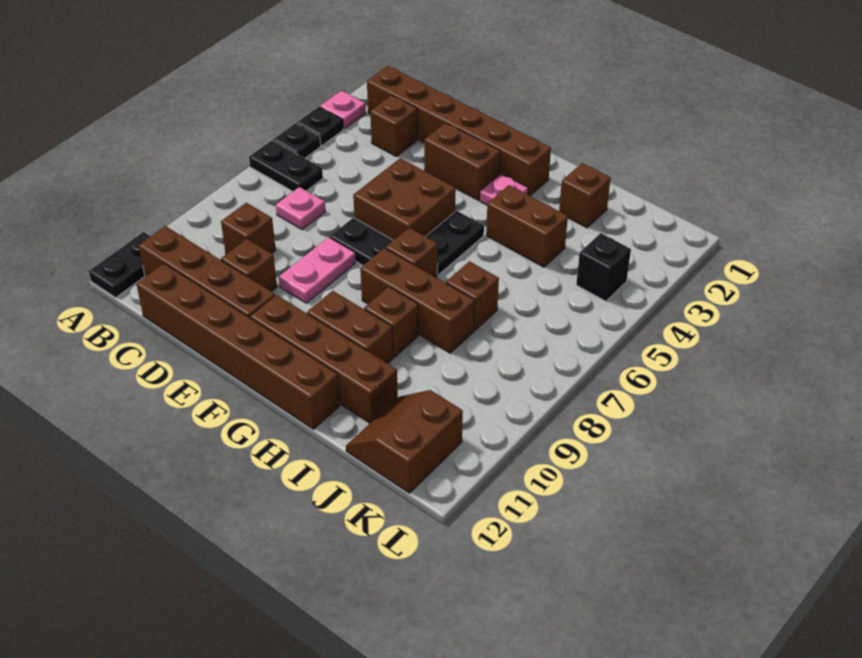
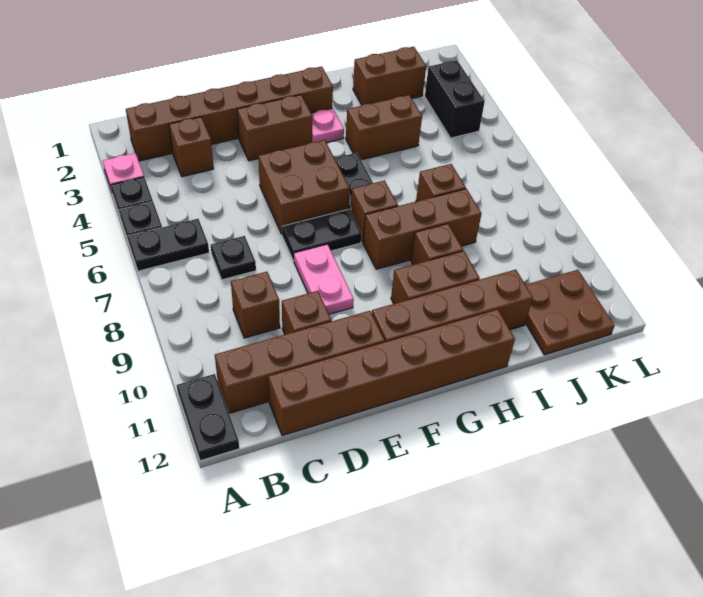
pink plate C7 level 1 -> black plate C7 level 1
brown brick I2 level 1 -> brown brick I2:J2 level 1
brown slope J11:K12 level 1 top K -> brown plate J11:K12 level 1
black brick K4 level 1 -> black brick K3:K4 level 1

